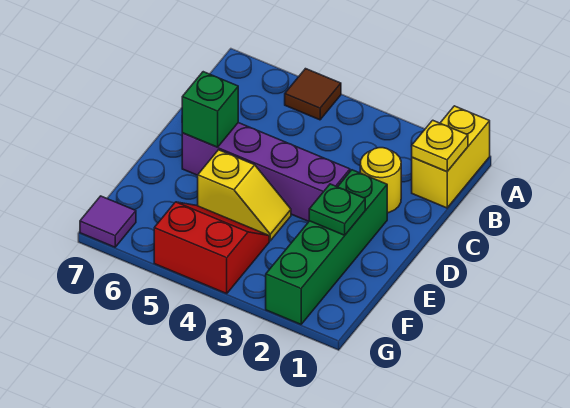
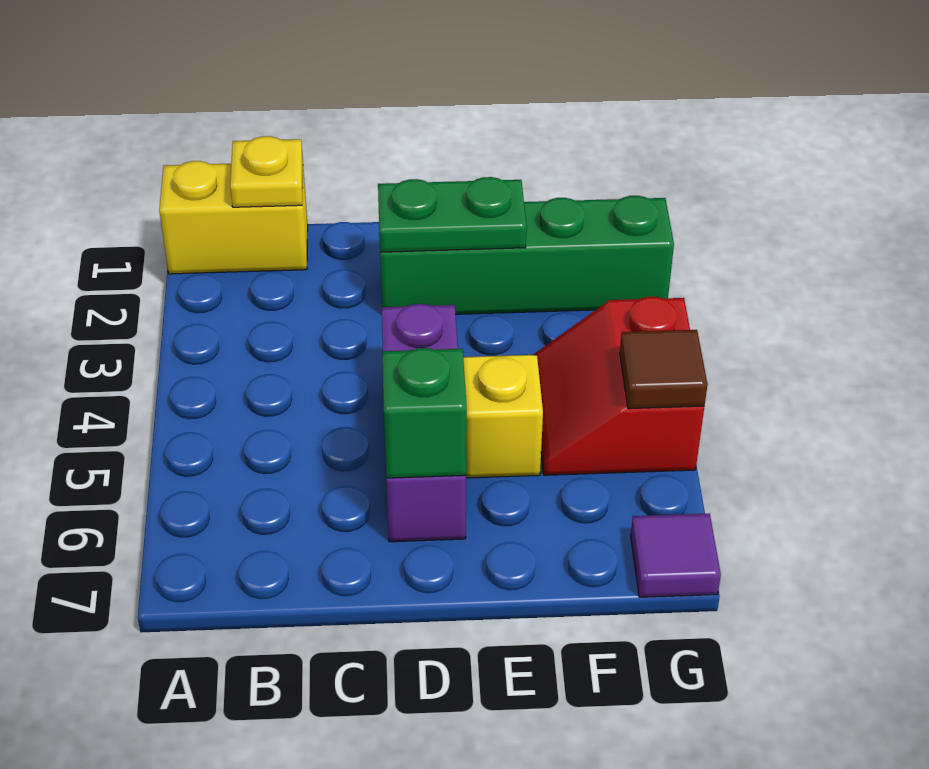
brown tile A5 level 1 -> brown tile G5 level 2
yellow round brick C2 level 1 -> none
purple brick D3:D6 level 1 -> purple brick D4:D6 level 1
green plate E2 level 2 -> green plate D2:E2 level 2

